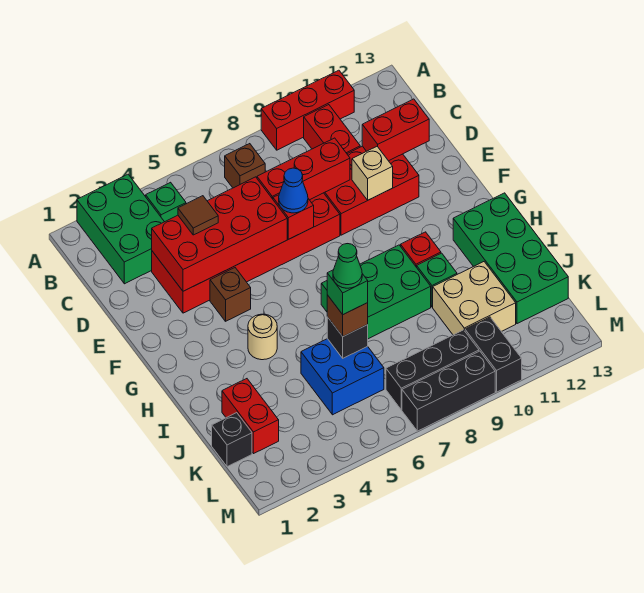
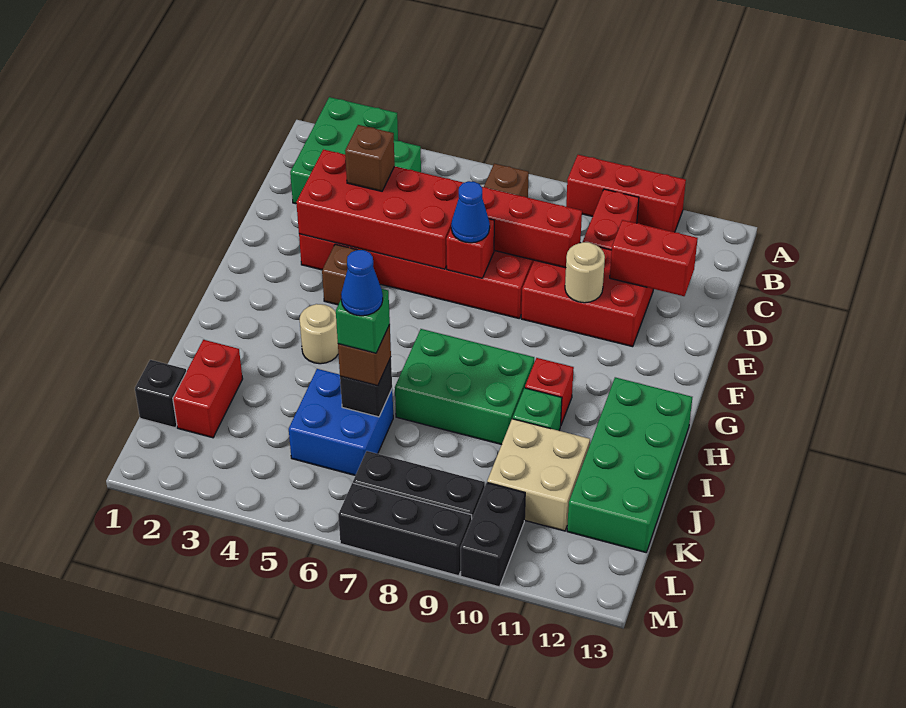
brown tile D4 level 3 -> brown brick D4 level 3
tan brick E10 level 2 -> tan round brick E10 level 2
green cone J6 level 5 -> blue cone J6 level 5

